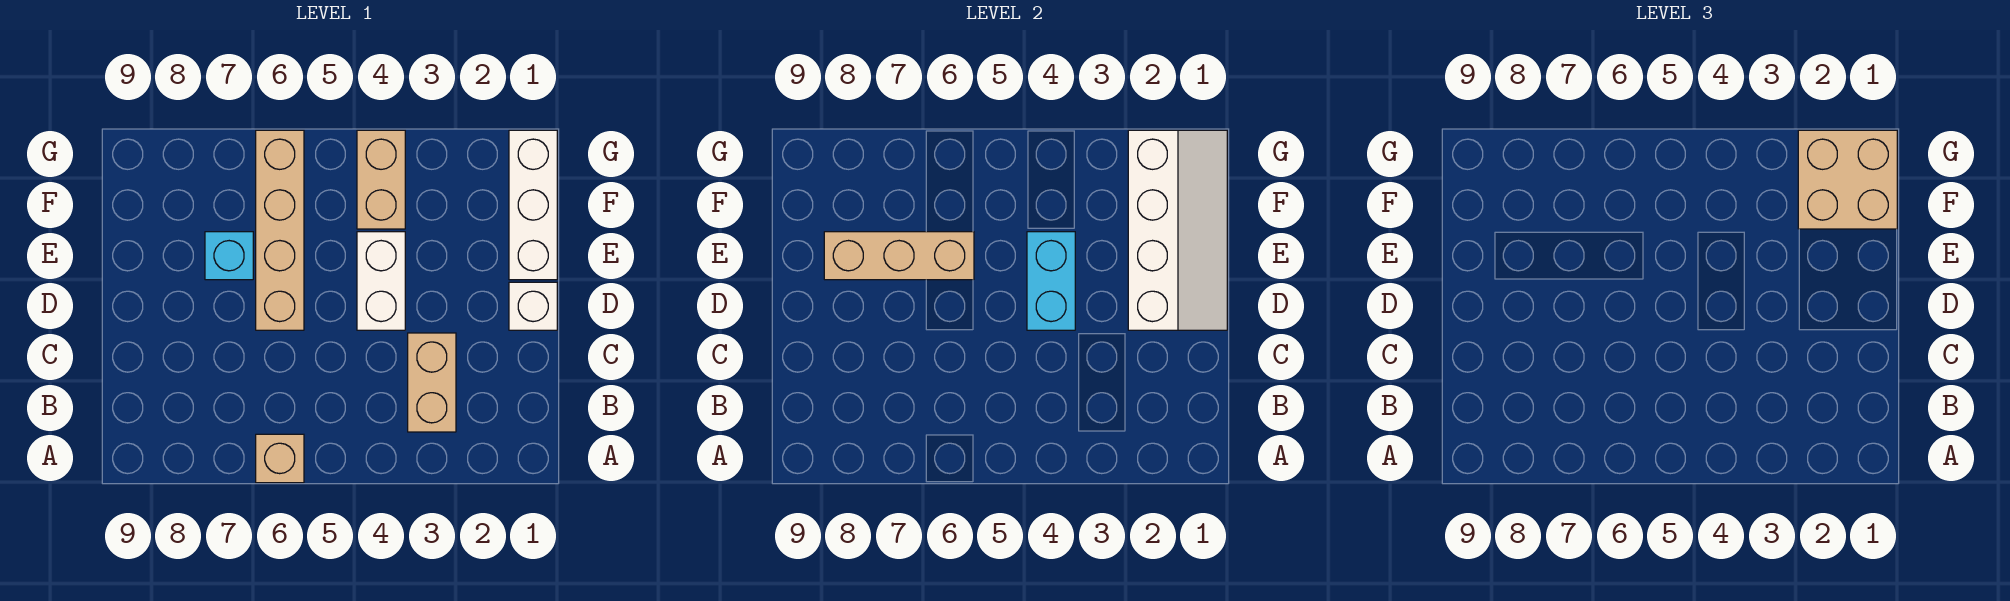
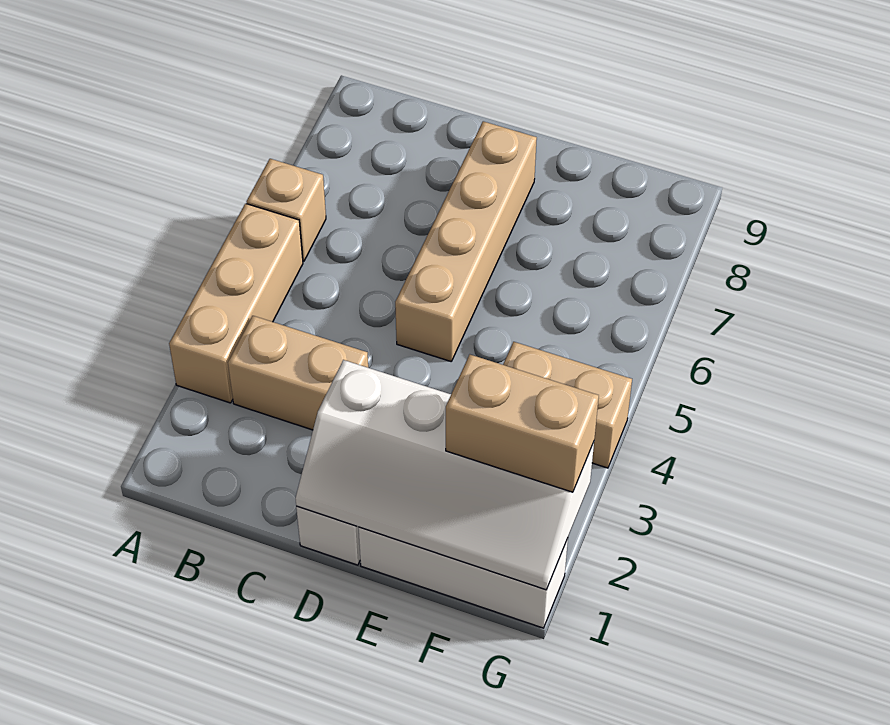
white brick D4:E4 level 1 -> none
cyan brick D4:E4 level 2 -> none
tan brick D6:G6 level 1 -> tan brick D5:D8 level 1
tan brick E6:E8 level 2 -> tan brick A3:A5 level 1
cyan brick E7 level 1 -> none
tan brick F1:G2 level 3 -> tan brick F2:G2 level 3

